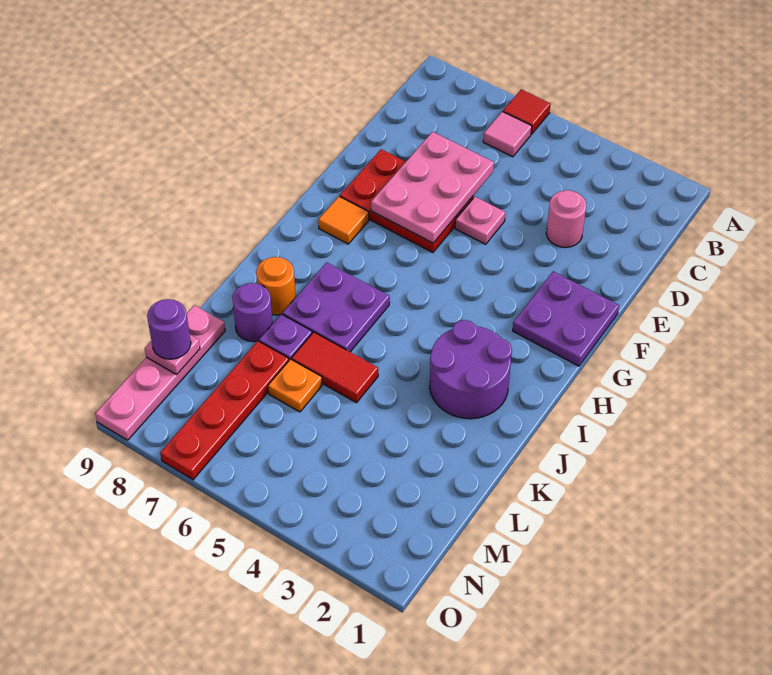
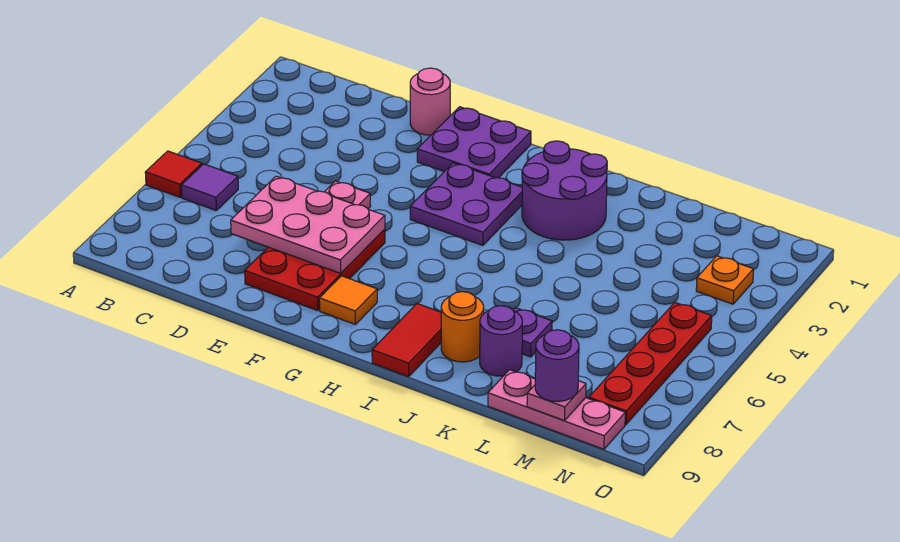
pink tile B6 level 1 -> purple tile B6 level 1
pink round brick D3 level 1 -> pink round brick E1 level 1
purple plate I6:J7 level 1 -> purple plate G3:H4 level 1
red tile K5:K6 level 1 -> red tile I8:I9 level 1
orange plate L6 level 1 -> orange plate N3 level 1
red plate L7:O7 level 1 -> red plate N5:N8 level 1
pink plate L9:O9 level 1 -> pink plate L9:N9 level 1

